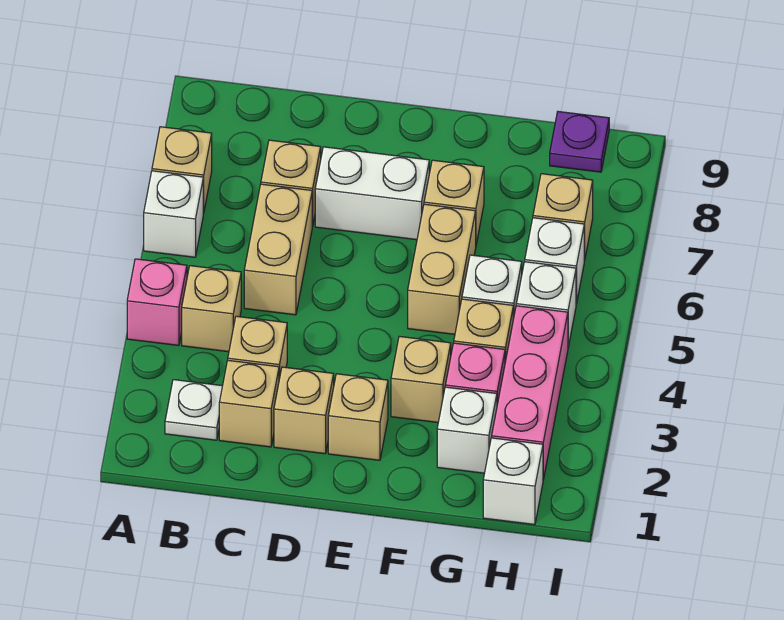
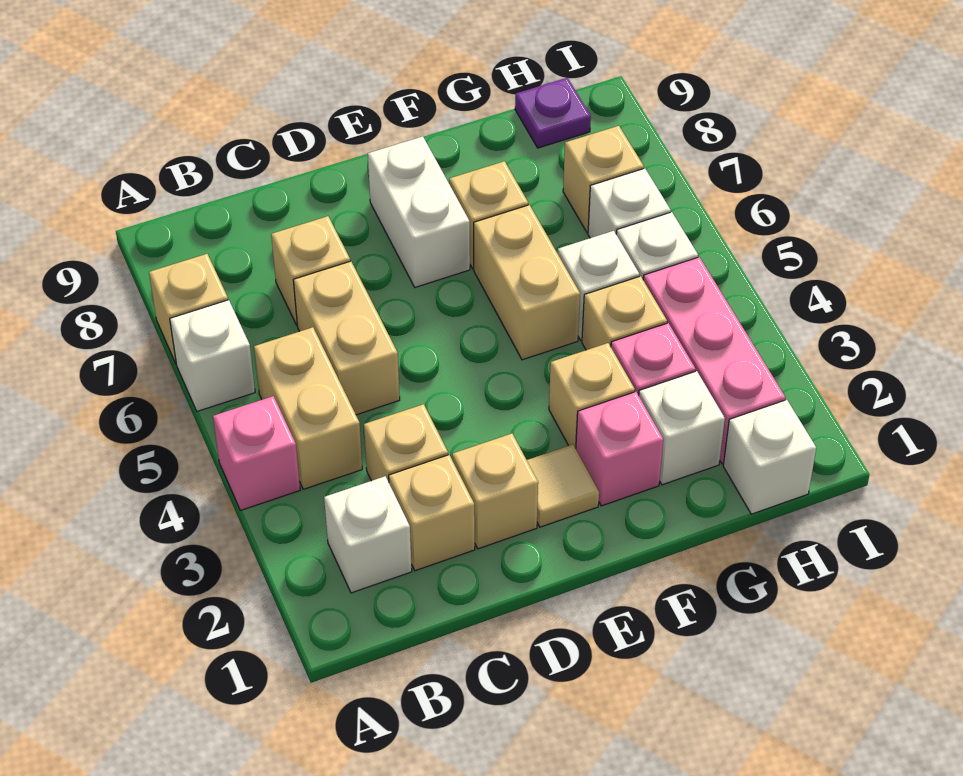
white plate B2 level 1 -> white brick B2 level 1
tan brick B4 level 1 -> tan brick B4:B5 level 1
white brick D7:E7 level 1 -> white brick E7:E8 level 1
tan brick E2 level 1 -> tan tile E2 level 1
none -> pink brick F2 level 1

